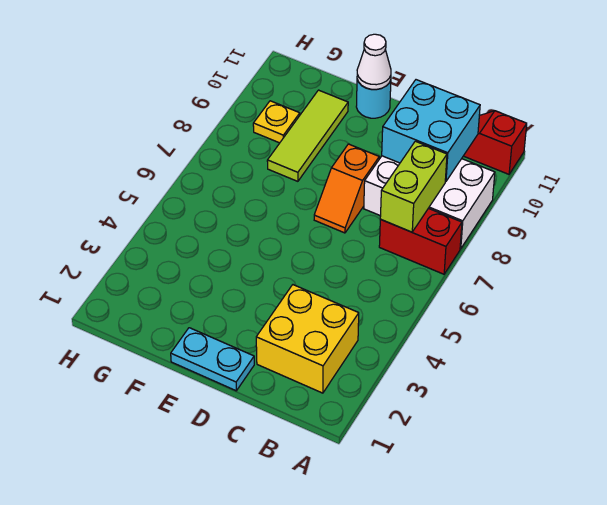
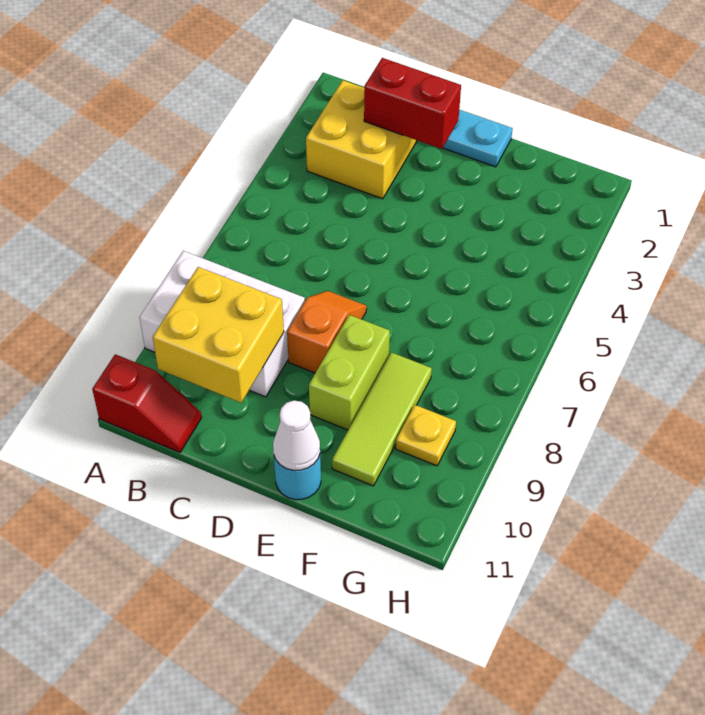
red brick A7:B7 level 1 -> red brick C2:D2 level 2
lime brick B7:B8 level 2 -> lime brick E8:E9 level 1
cyan brick B9:C10 level 2 -> yellow brick B9:C10 level 2

